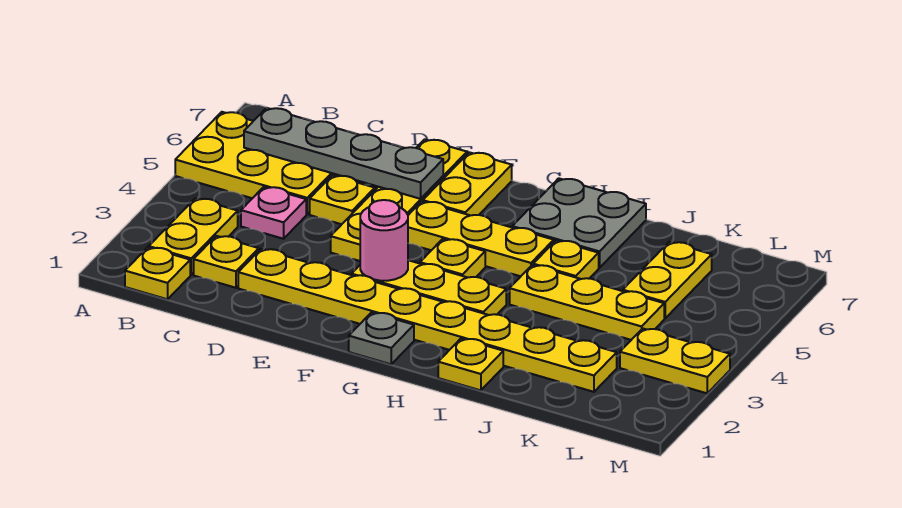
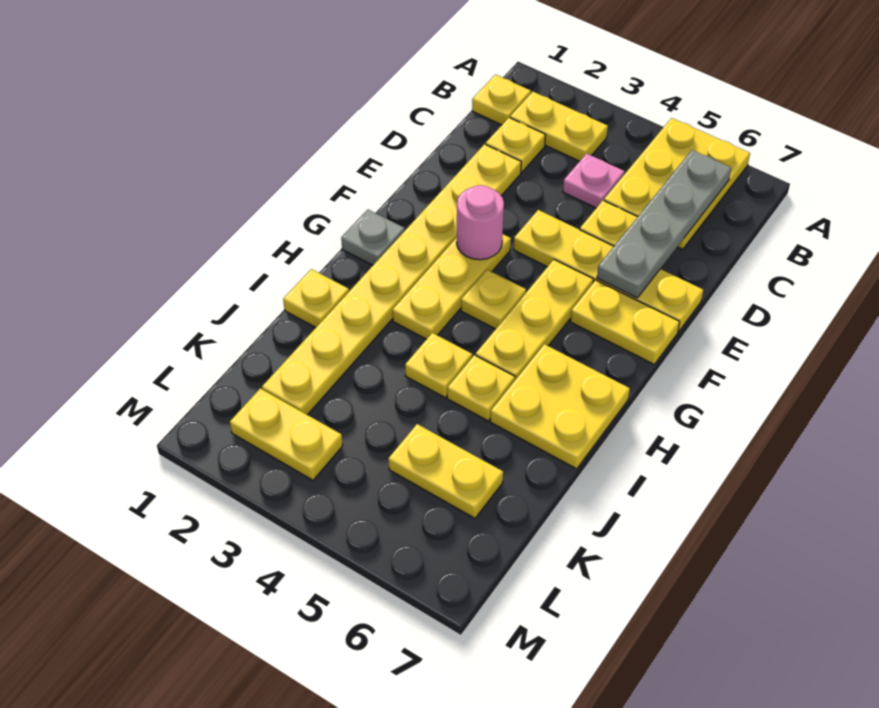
grey plate H6:I7 level 1 -> yellow plate H6:I7 level 1
yellow plate I4:K4 level 1 -> yellow plate I4 level 1
yellow plate L3:M3 level 1 -> yellow plate L2:L3 level 1

